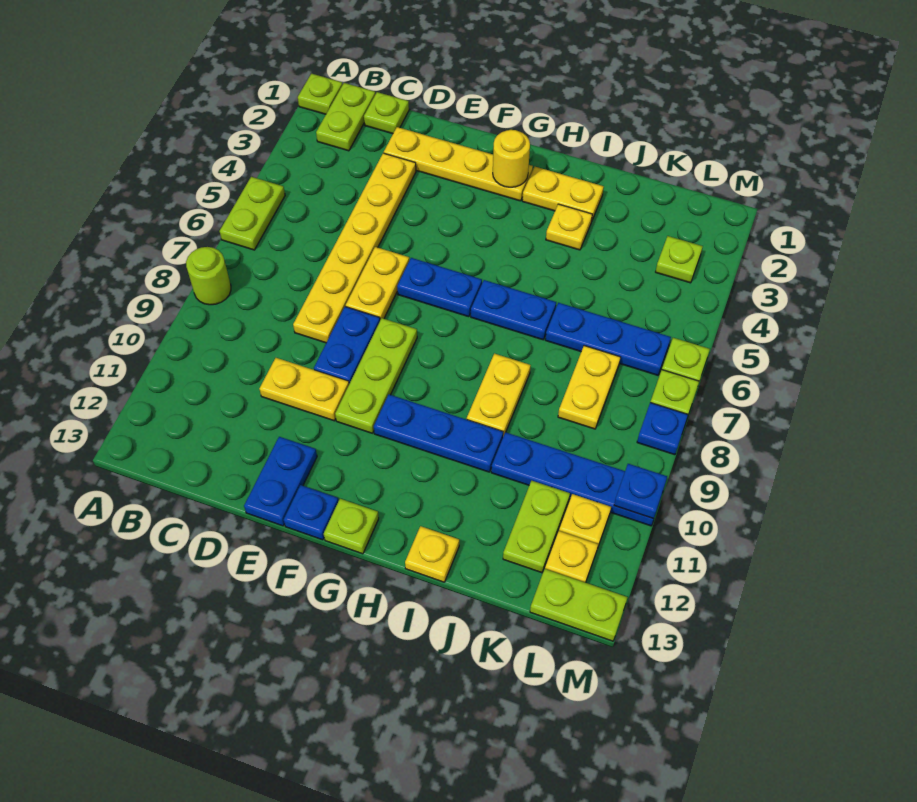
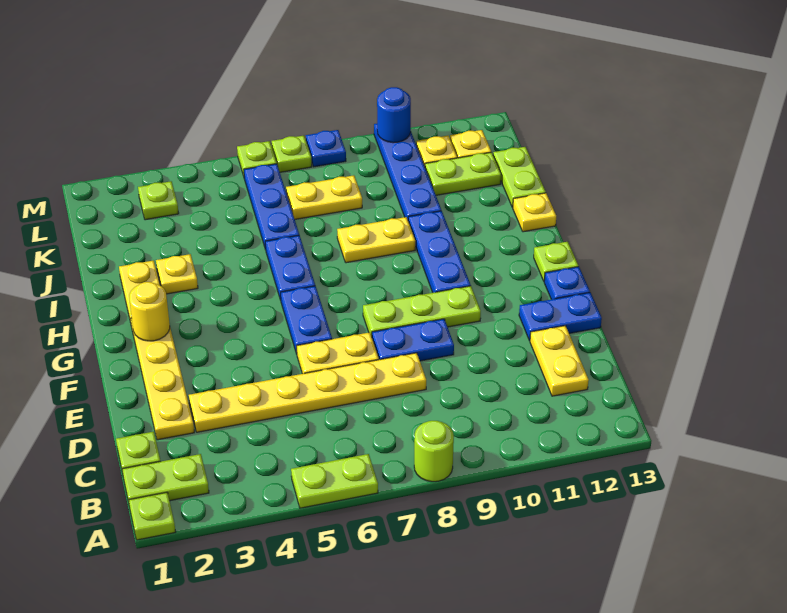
yellow plate D10:E10 level 1 -> yellow plate C12:D12 level 1
lime plate L13:M13 level 1 -> lime plate J13:K13 level 1
blue plate M10 level 2 -> blue round brick M10 level 2

